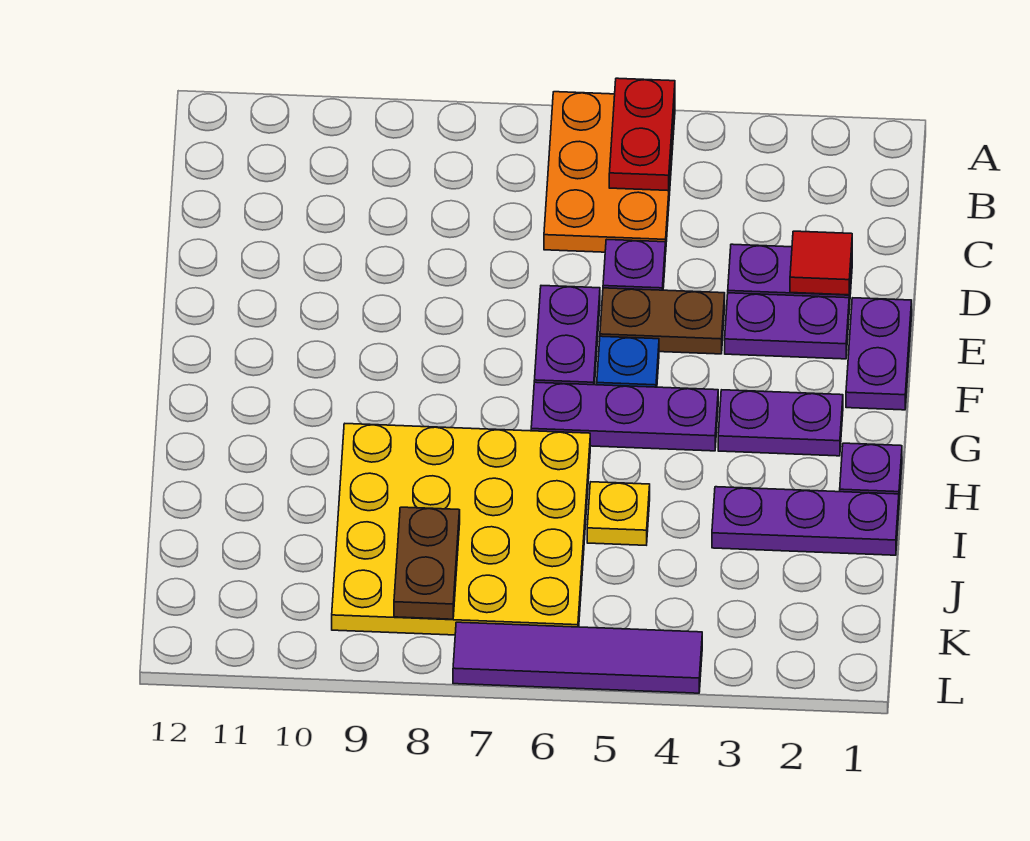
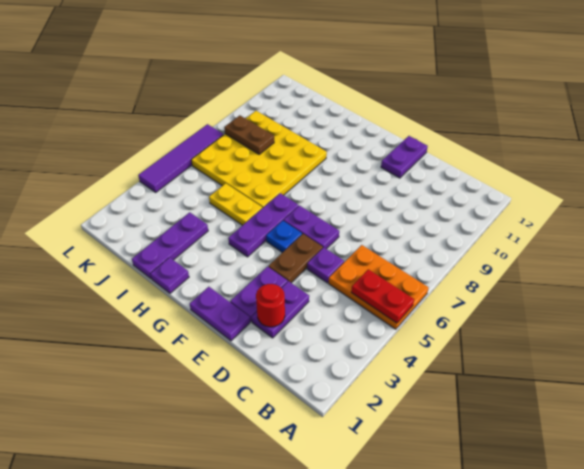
red tile D2 level 2 -> red round brick D2 level 2
purple plate G2:G3 level 1 -> purple plate E11:E12 level 1
yellow plate I5 level 1 -> yellow plate H5:I5 level 1

